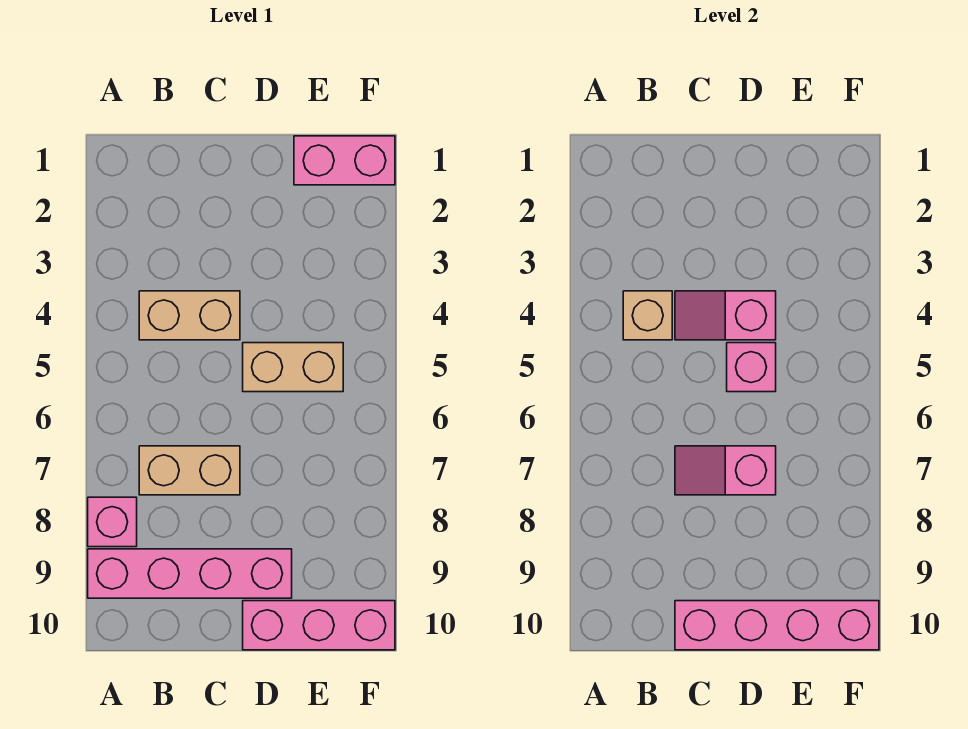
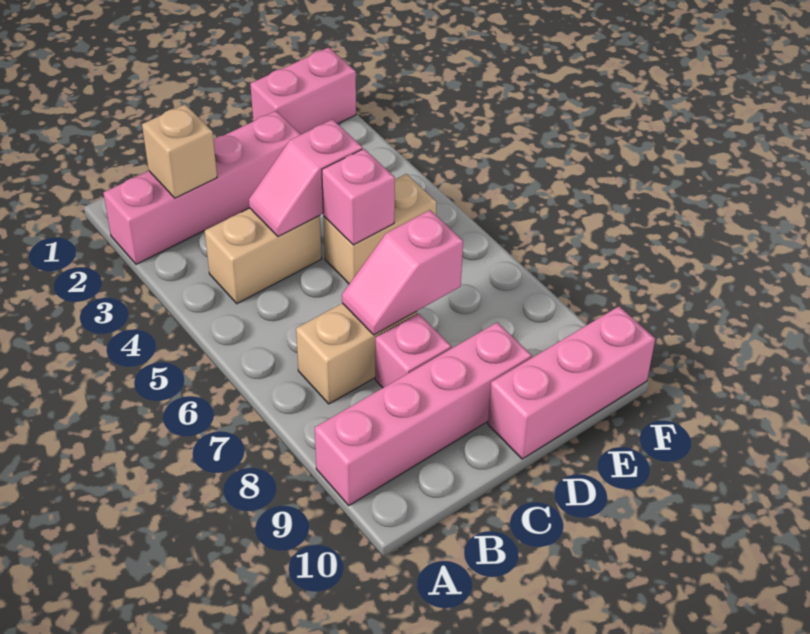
pink brick A8 level 1 -> pink brick C8 level 1
tan brick B4 level 2 -> tan brick B2 level 2
pink brick C10:F10 level 2 -> pink brick A2:D2 level 1

